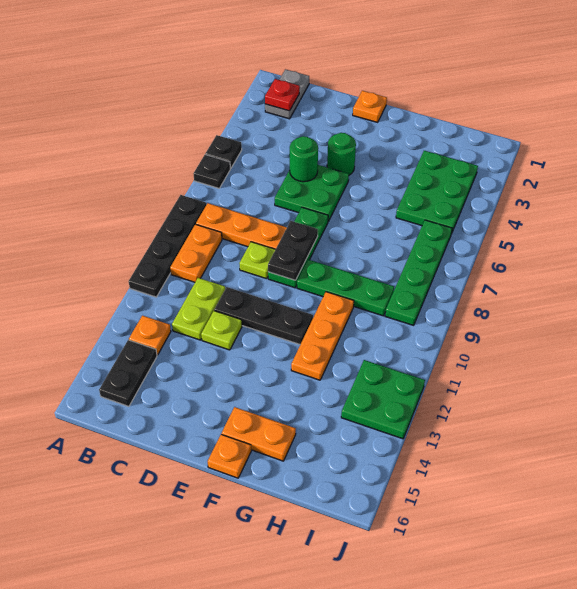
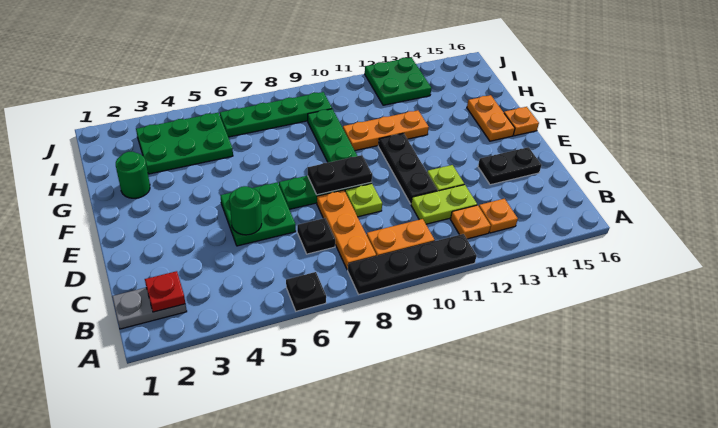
black plate A5 level 1 -> black plate C7 level 1
black plate B14:B15 level 1 -> black plate D14:D15 level 1
orange plate E1 level 1 -> orange plate B12 level 1
green round brick E4 level 1 -> green round brick G2 level 1

